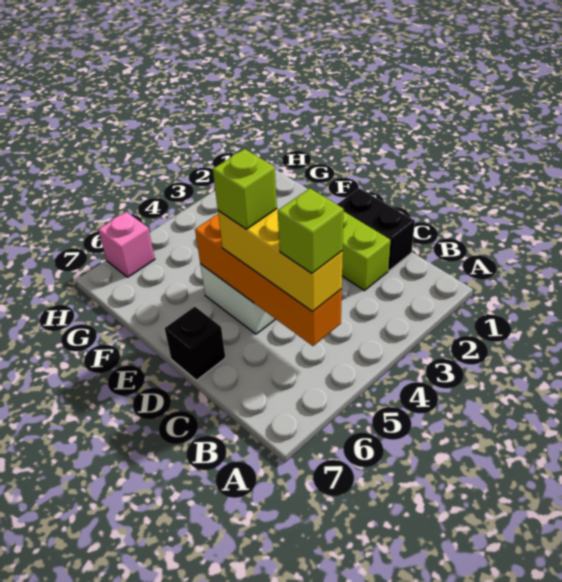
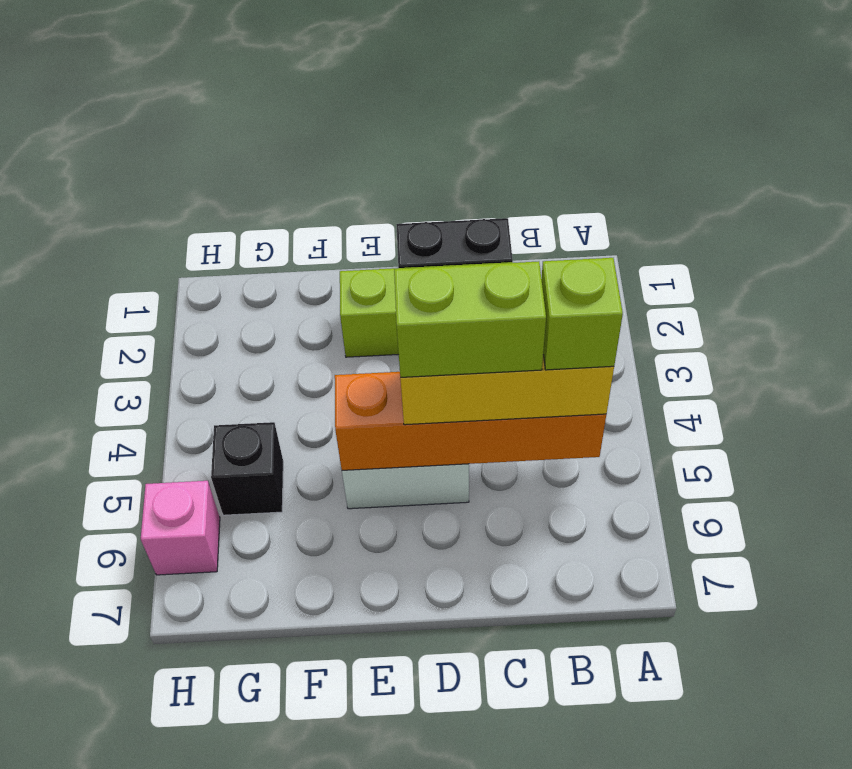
lime brick D5 level 4 -> lime brick C5:D5 level 4
black brick D7 level 1 -> black brick G5 level 1

